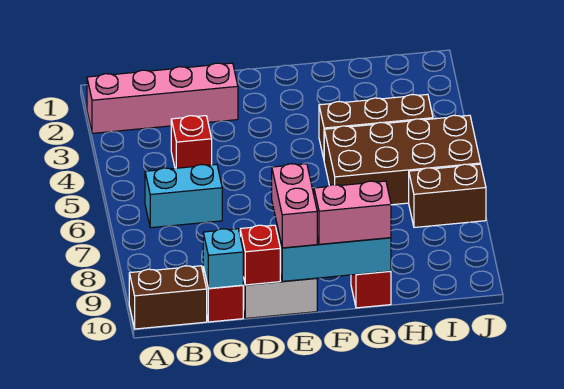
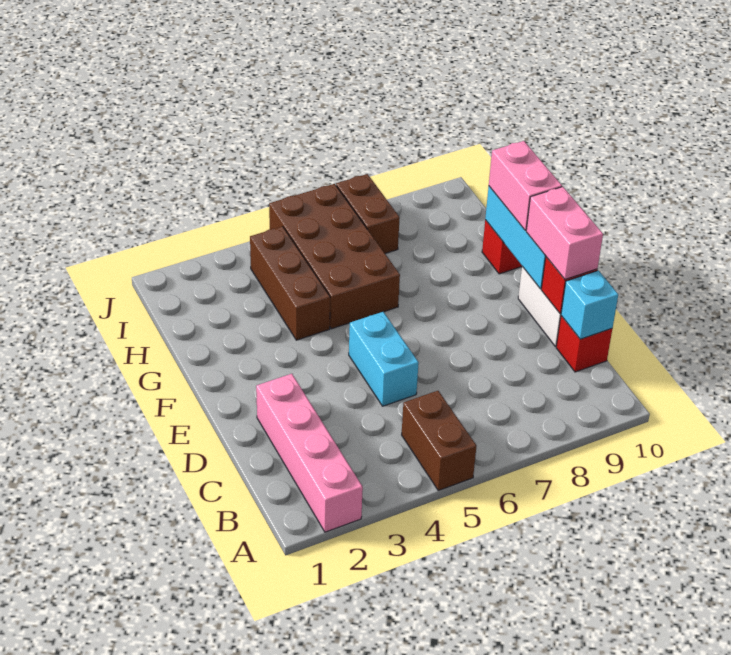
brown brick A10:B10 level 1 -> brown brick A5:B5 level 1
cyan brick B6:C6 level 1 -> cyan brick D5:E5 level 1
red brick C4 level 1 -> none
pink brick E9:E10 level 3 -> pink brick D10:E10 level 3

